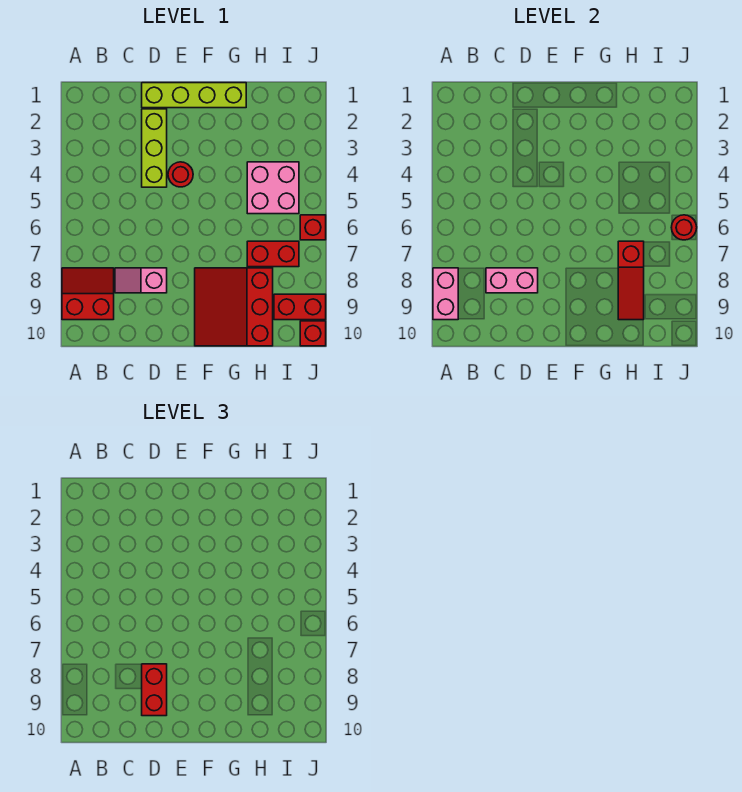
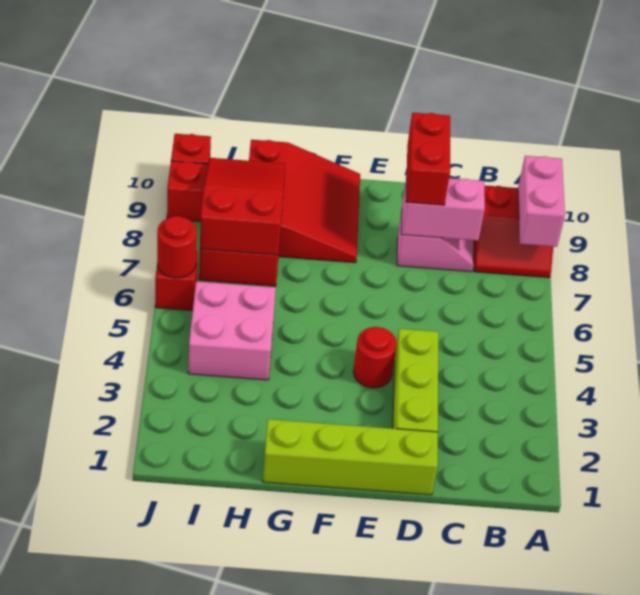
red slope H7:H9 level 2 top 7 -> red slope H7:I9 level 2 top 7

